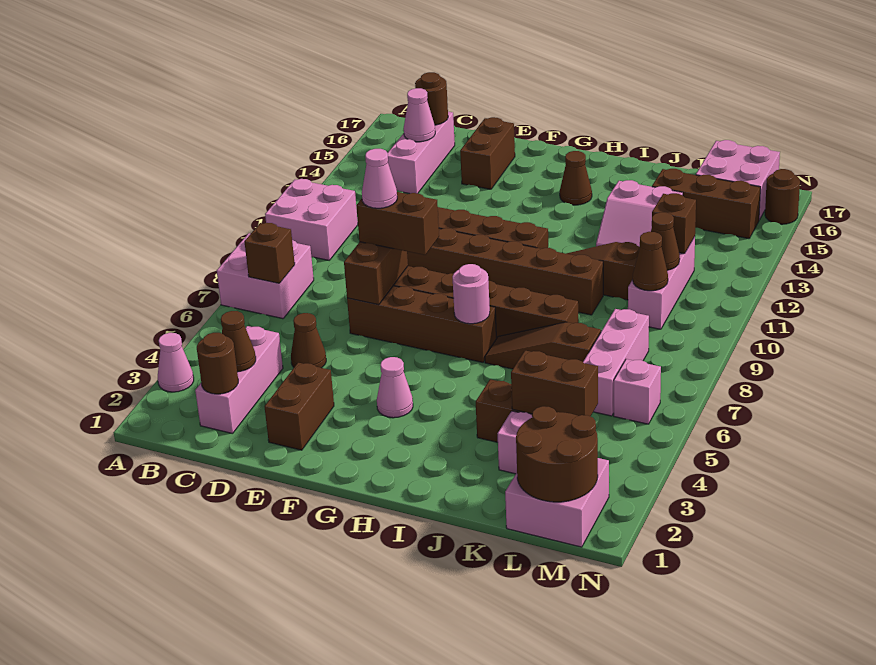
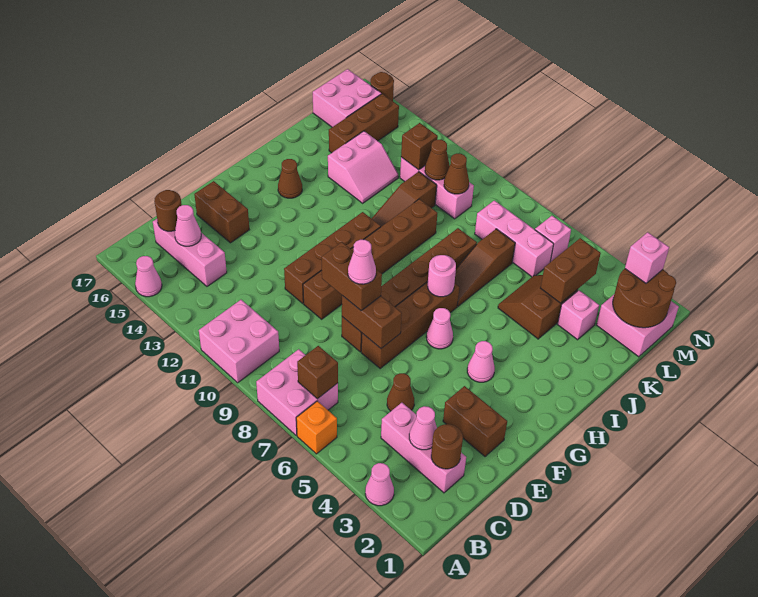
none -> orange brick A6 level 1
none -> pink cone A15 level 1
brown cone C3 level 2 -> pink cone C3 level 2
brown brick E8:F8 level 3 -> brown brick E8:E9 level 3
none -> pink cone G6 level 1
none -> pink brick M2 level 3

